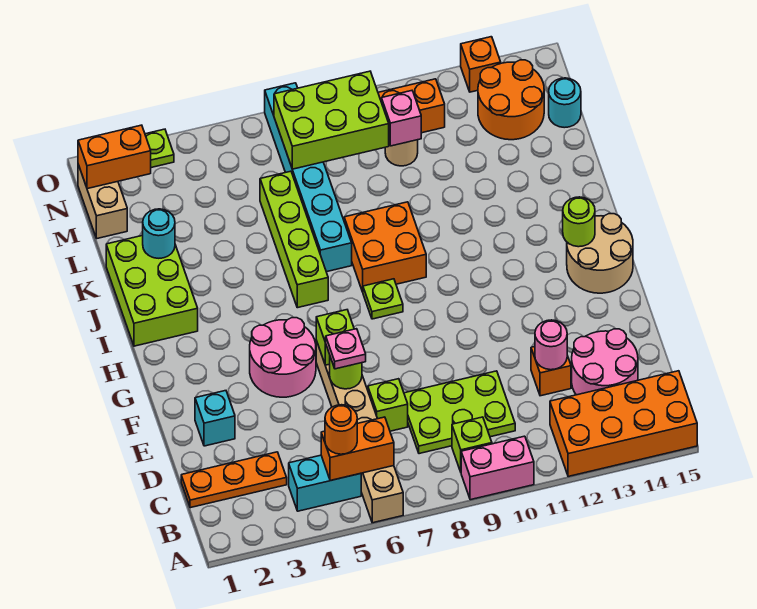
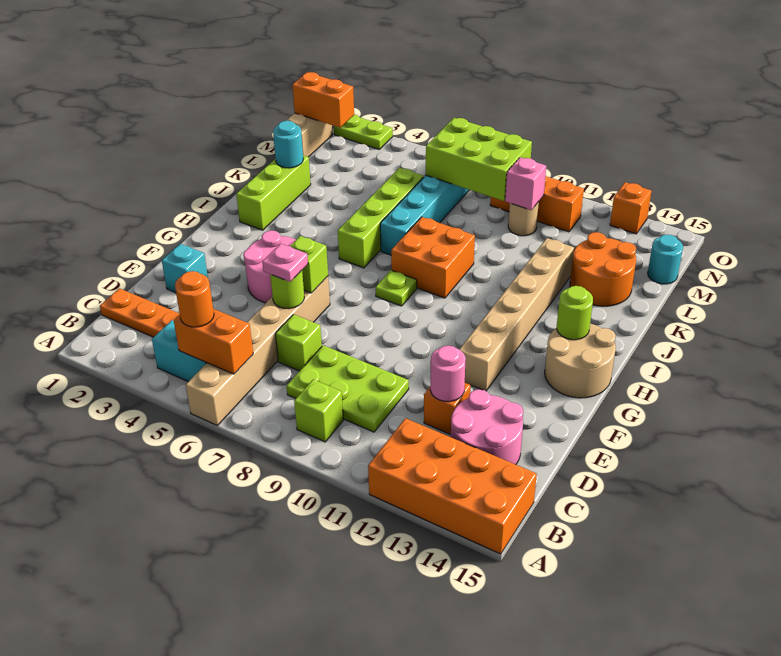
pink brick A9:A10 level 1 -> none
none -> tan brick F12:K12 level 1
lime brick I1:K2 level 1 -> lime brick I2:K2 level 1
orange round brick M13:N14 level 1 -> orange round brick K13:L14 level 1

